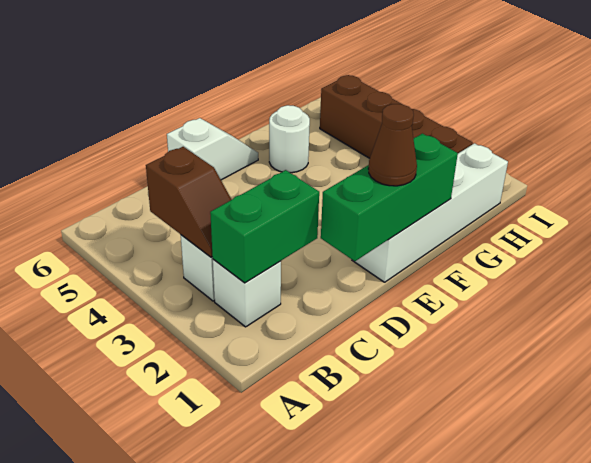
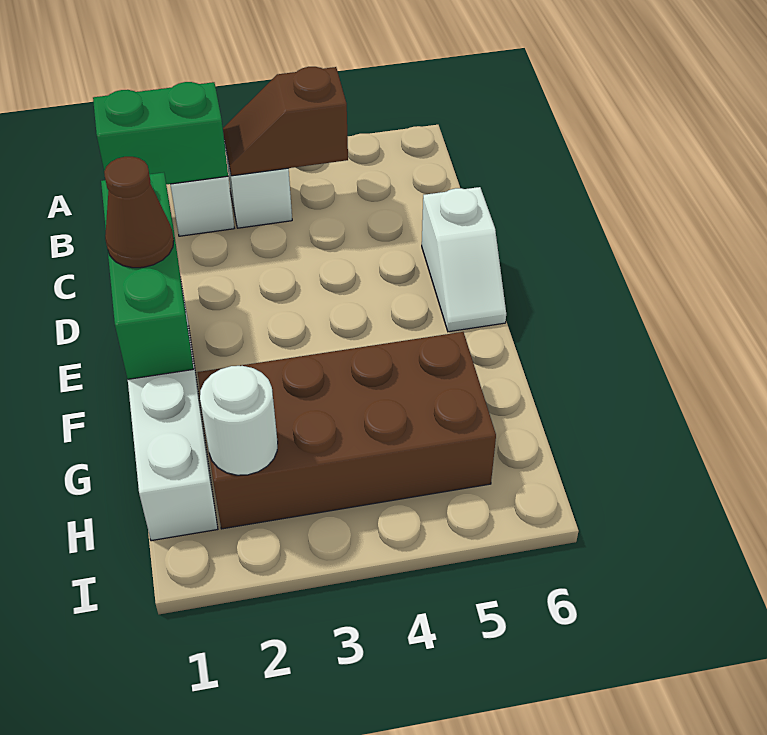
green brick B2:C2 level 2 -> green brick B1:B2 level 2
white round brick F5 level 1 -> white round brick H2 level 2
brown brick H2:H5 level 1 -> brown brick G2:H5 level 1

